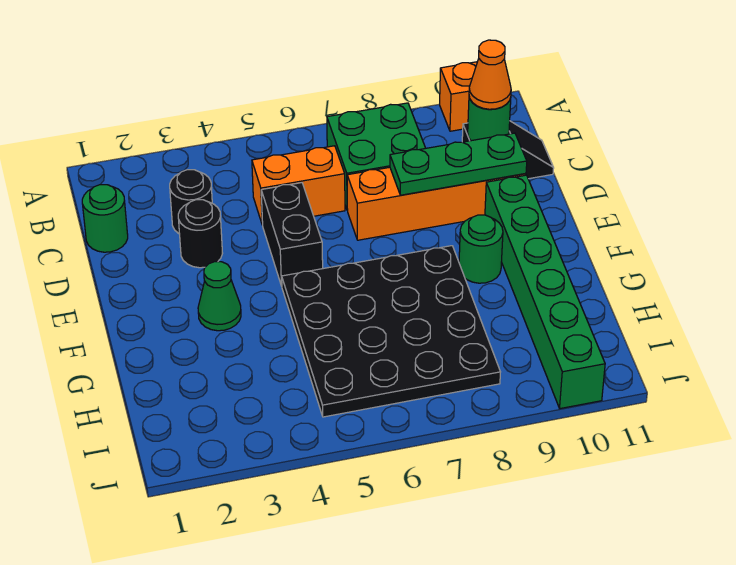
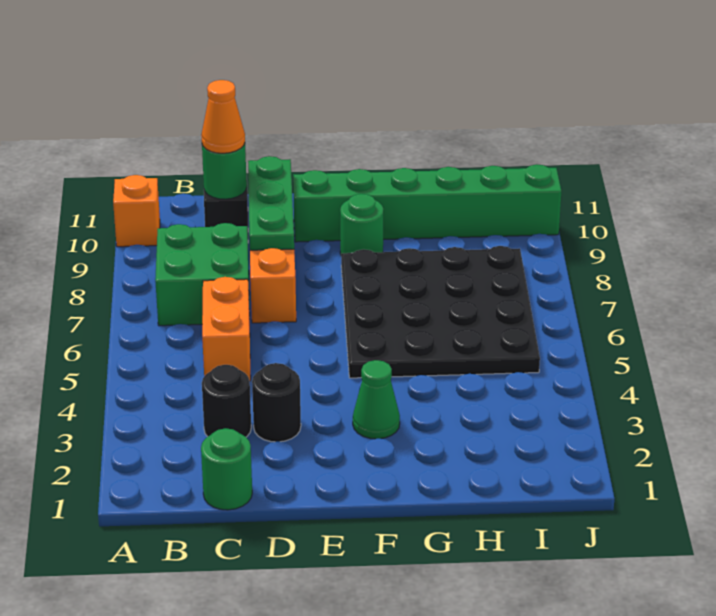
black brick D5:E5 level 1 -> none

